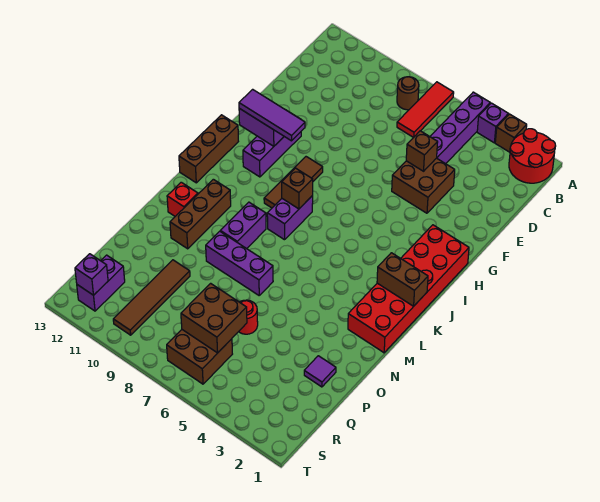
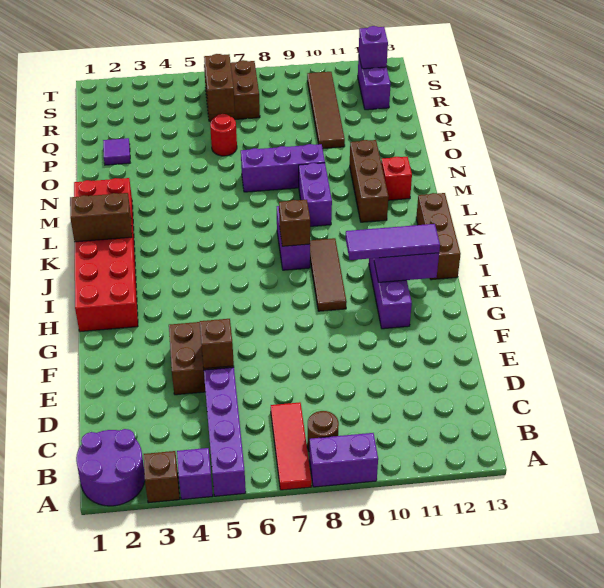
red round brick A1:B2 level 1 -> purple round brick A1:B2 level 1
none -> purple brick A8:A9 level 1
brown brick Q6:R7 level 2 -> brown brick Q6:R6 level 2

